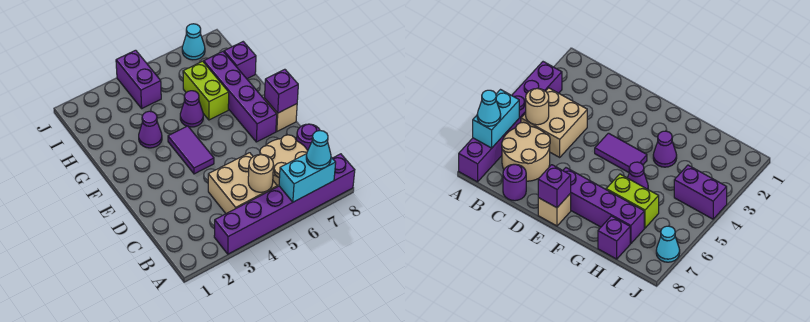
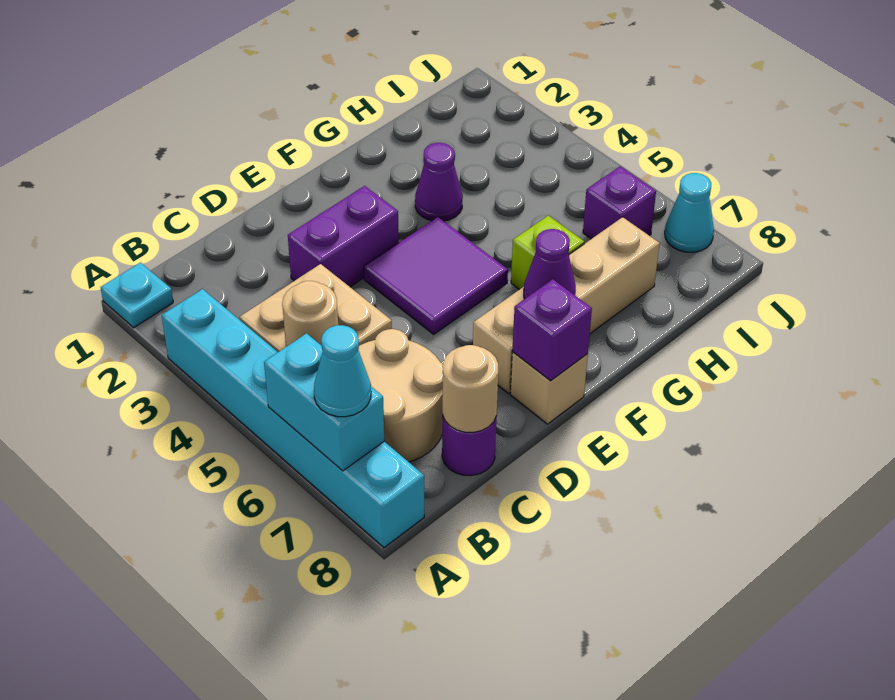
none -> cyan plate A1 level 1
purple brick A3:A8 level 1 -> cyan brick A3:A8 level 1
none -> tan round brick C8 level 2
purple tile E4:F4 level 1 -> purple tile E4:F5 level 1
purple brick E7:H7 level 1 -> tan brick E7:H7 level 1
purple cone G5 level 1 -> purple cone F7 level 2
lime brick G6:H6 level 1 -> lime brick G6 level 1
purple brick H8 level 1 -> purple brick I6 level 1
purple brick I4:J4 level 1 -> purple brick D3:E3 level 1

